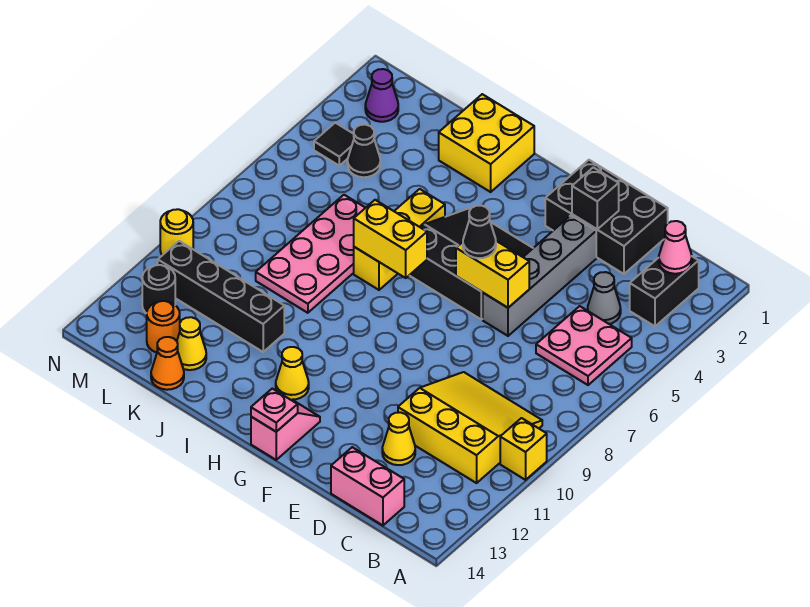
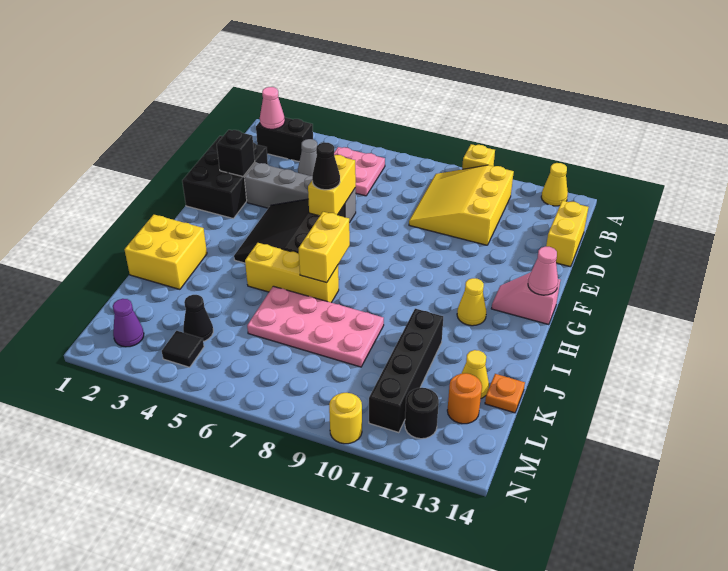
pink brick C14:D14 level 1 -> yellow brick C14:D14 level 1
yellow cone D12 level 1 -> yellow cone A13 level 1
pink plate G14 level 2 -> pink cone G14 level 2
orange cone K14 level 1 -> orange plate K14 level 1

